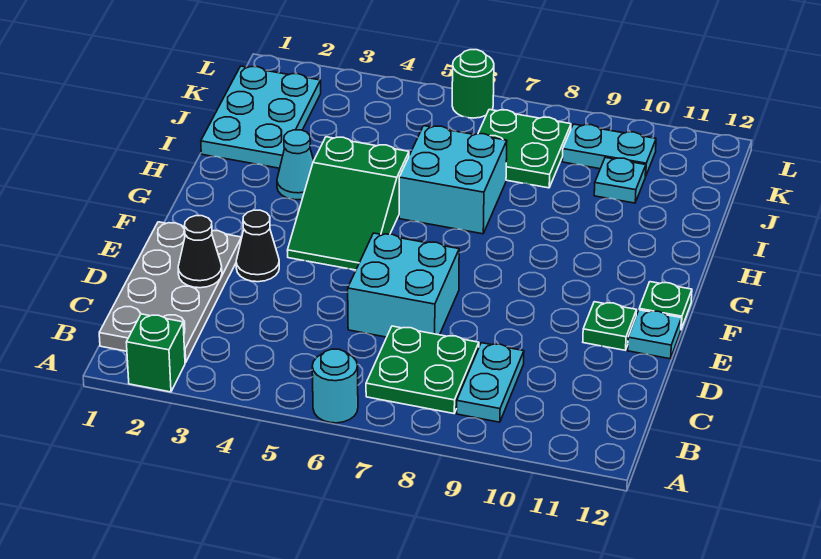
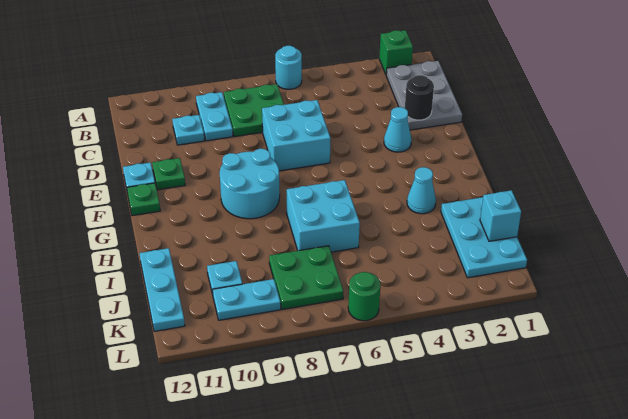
grey plate B1:E2 level 1 -> grey plate B1:D2 level 1
none -> cyan plate C10 level 1
black cone D2 level 2 -> black round brick D2 level 2
black cone E3 level 1 -> cyan cone E3 level 1
green slope F4:H5 level 1 top H -> none
none -> cyan round brick F8:G9 level 1
none -> cyan plate I12:K12 level 1
none -> cyan brick J1 level 2

